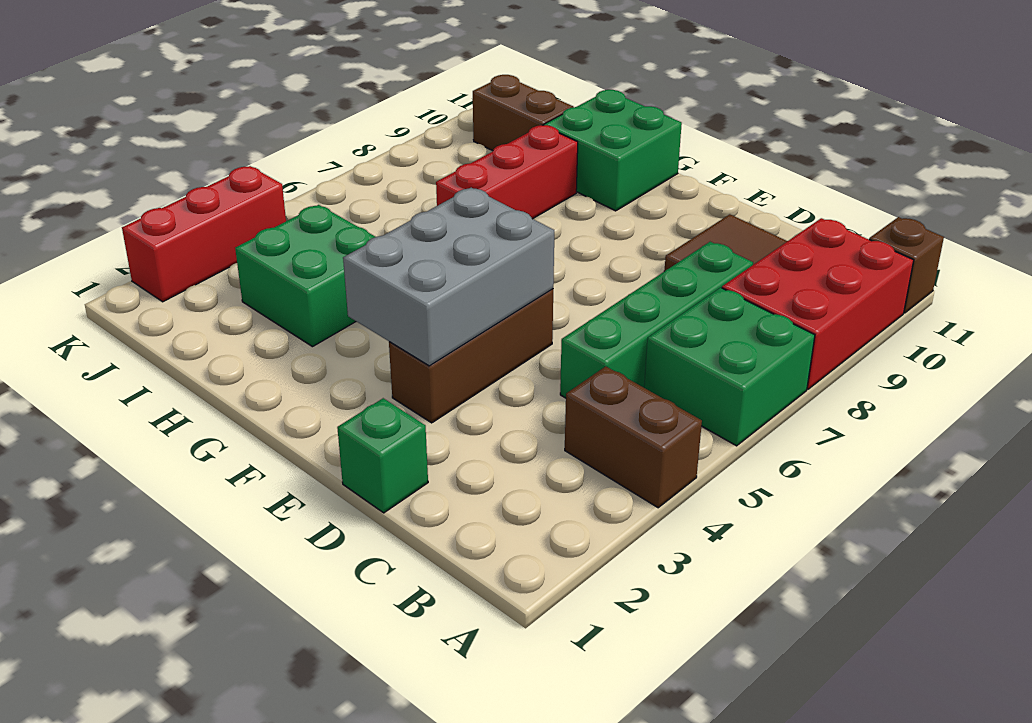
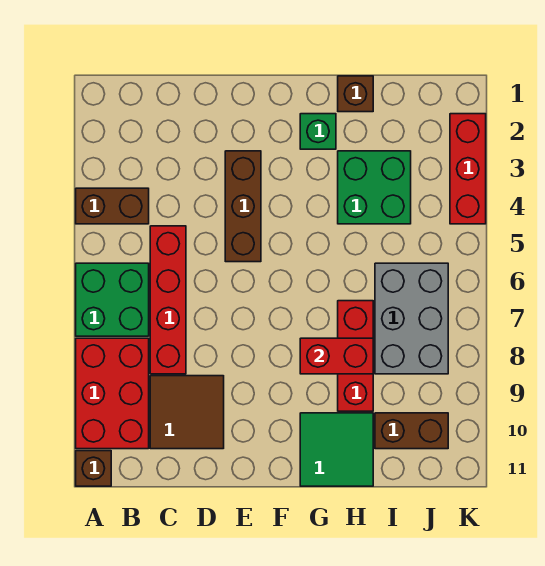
green brick C5:C8 level 1 -> red brick C5:C8 level 1
green brick D1 level 1 -> green brick G2 level 1
grey brick E3:F5 level 2 -> grey brick I6:J8 level 1
none -> red brick G8:H8 level 2
green brick G10:H11 level 1 -> green tile G10:H11 level 1
none -> brown brick H1 level 1

